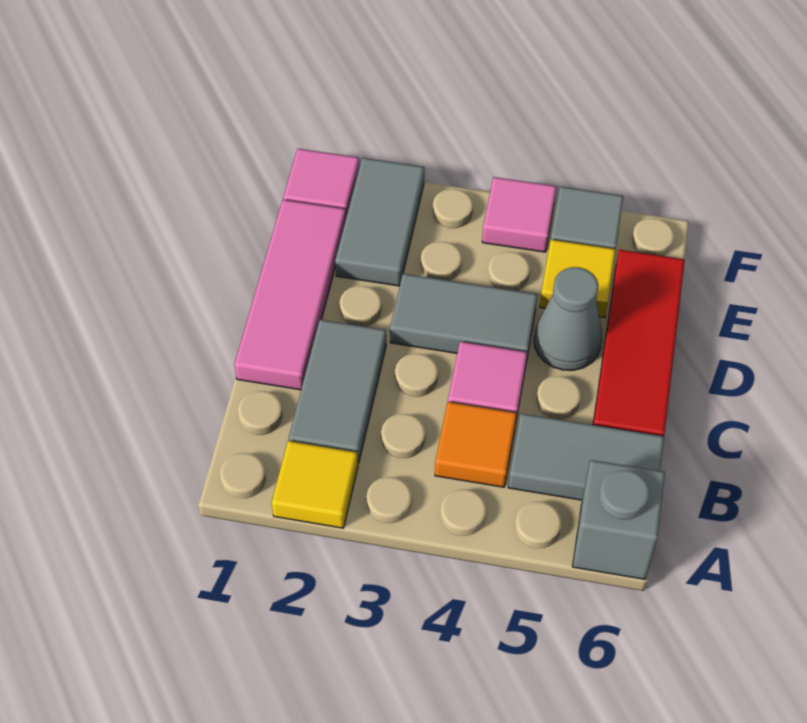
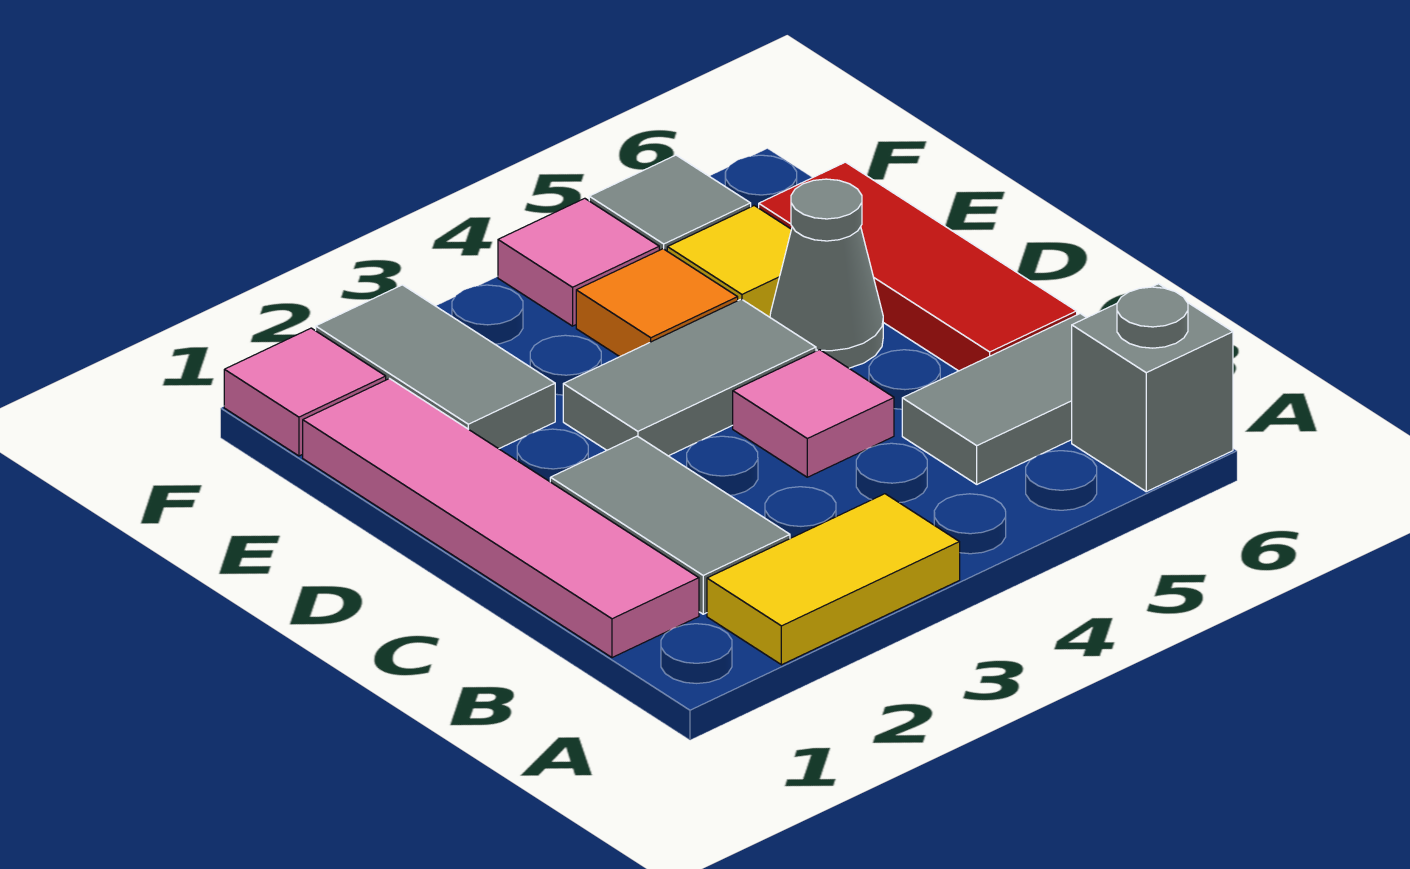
yellow tile A2 level 1 -> yellow tile A2:A3 level 1
orange tile B4 level 1 -> orange tile E4 level 1
pink tile C1:E1 level 1 -> pink tile B1:E1 level 1

